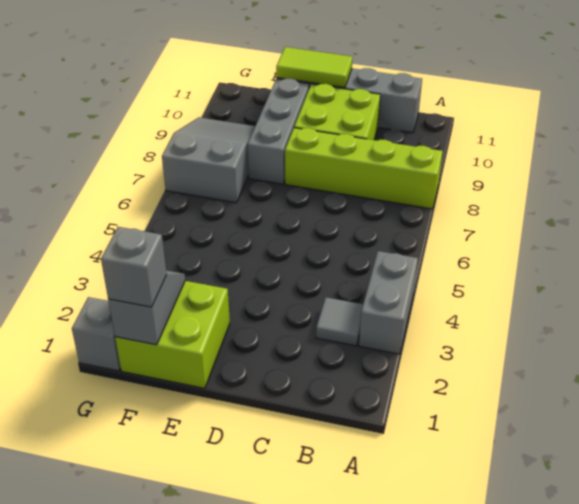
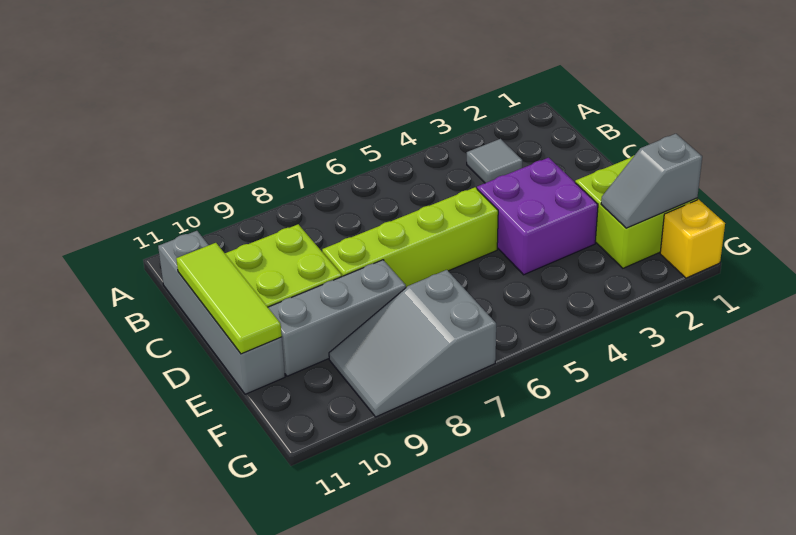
grey brick A3:A4 level 1 -> none
lime brick A8:D8 level 1 -> lime brick D5:D8 level 1
none -> purple brick D3:E4 level 1
lime tile D11:E11 level 2 -> lime tile C11:E11 level 2
grey brick F1 level 3 -> none
grey brick G1 level 1 -> yellow brick G1 level 1

